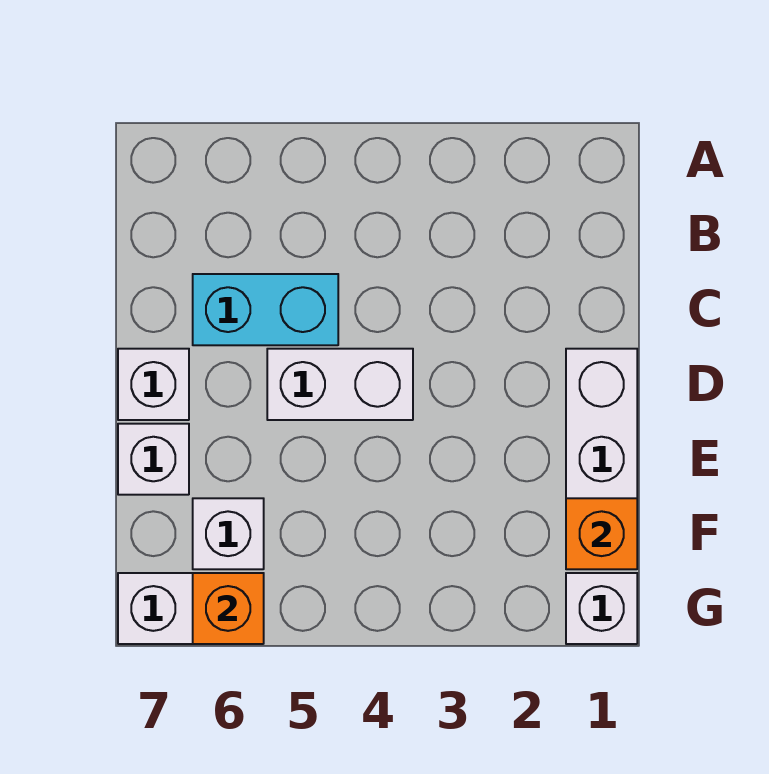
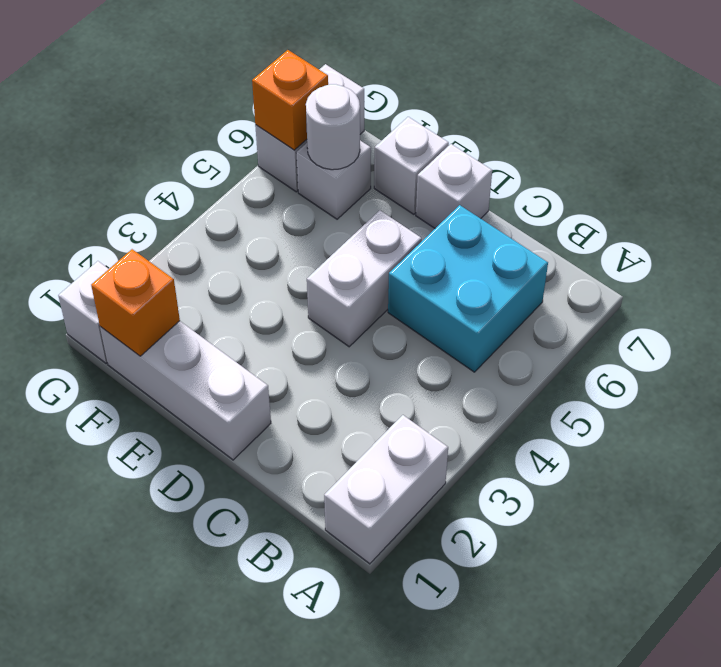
none -> white brick A1:A2 level 1
cyan brick C5:C6 level 1 -> cyan brick B5:C6 level 1
none -> white round brick F6 level 2

